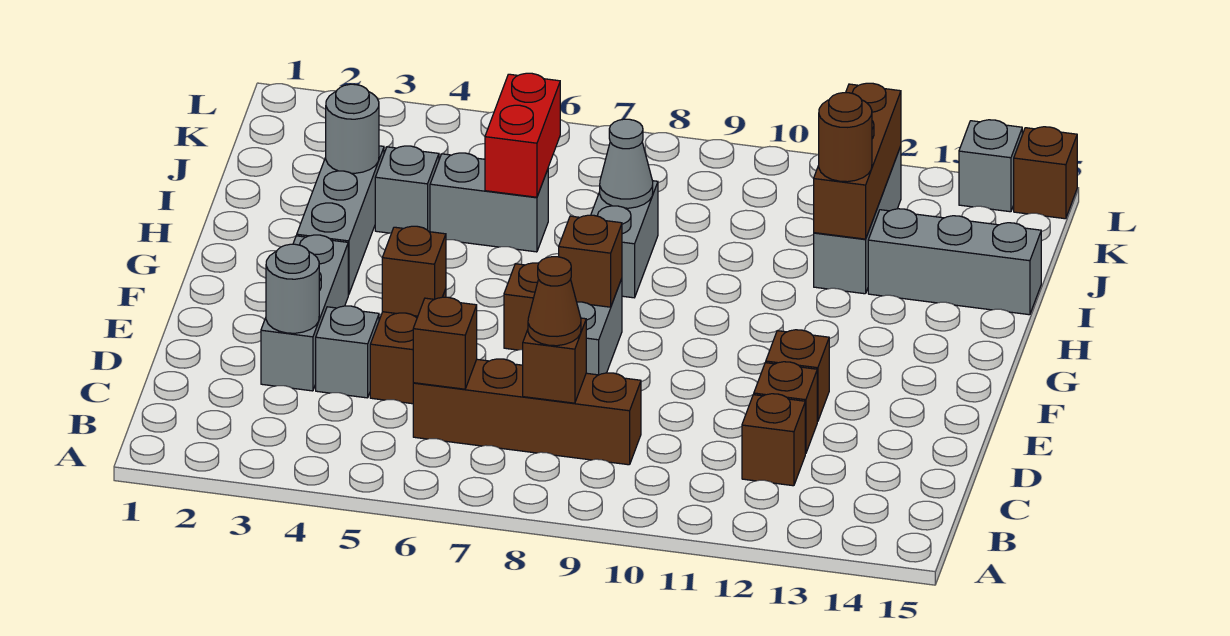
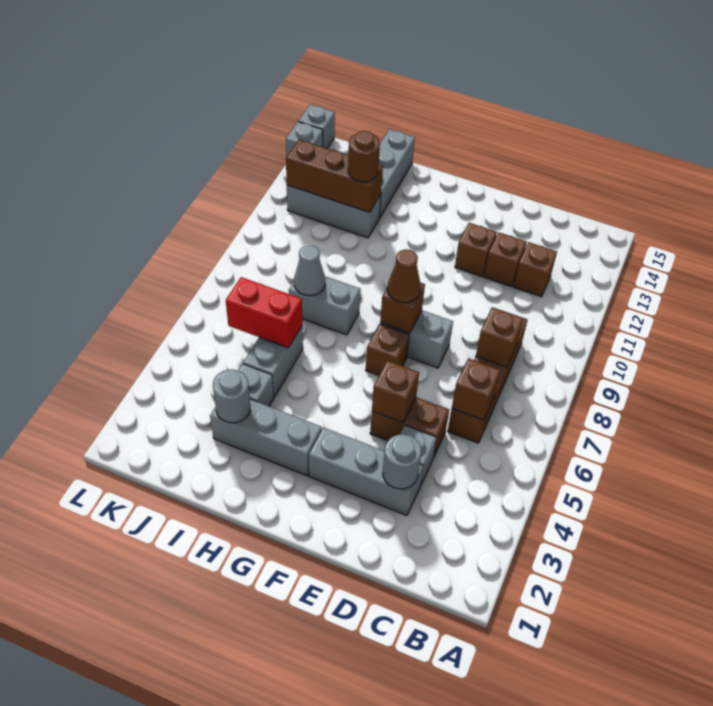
brown cone C8 level 3 -> brown cone F8 level 3
brown brick L15 level 1 -> grey brick L15 level 1

